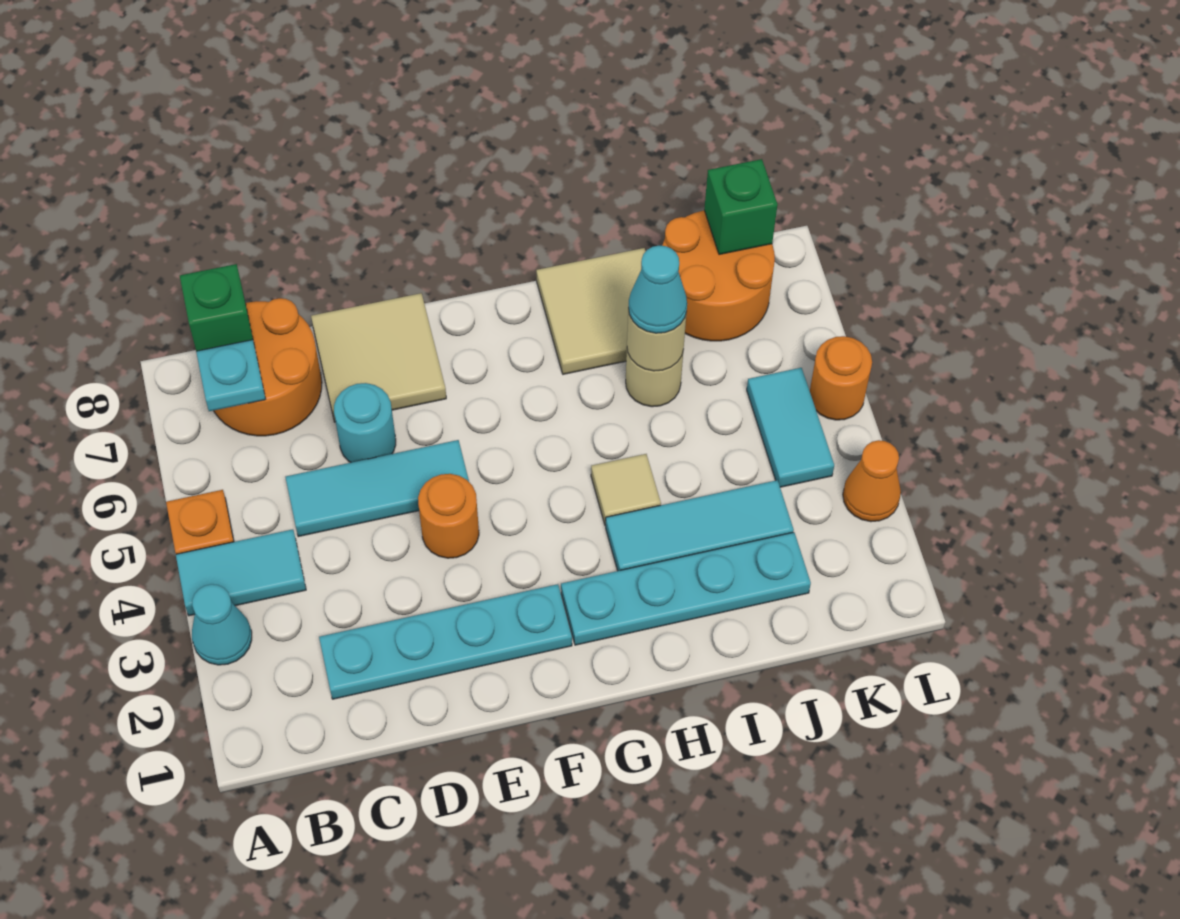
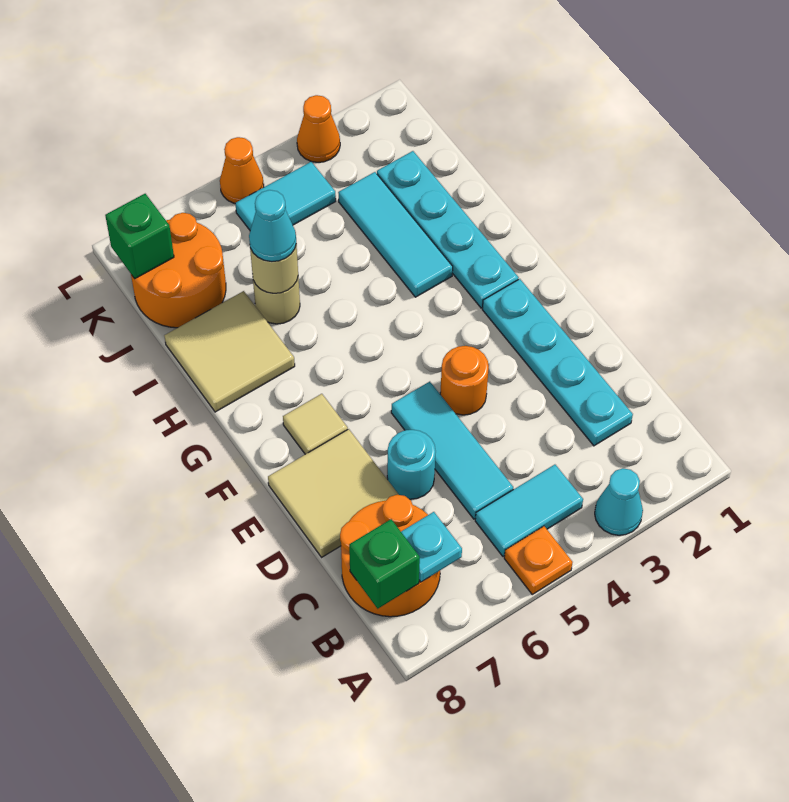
cyan tile A4:B4 level 1 -> cyan tile B4:B5 level 1
tan tile H4 level 1 -> tan tile F7 level 1
orange round brick L5 level 1 -> orange cone L5 level 1

